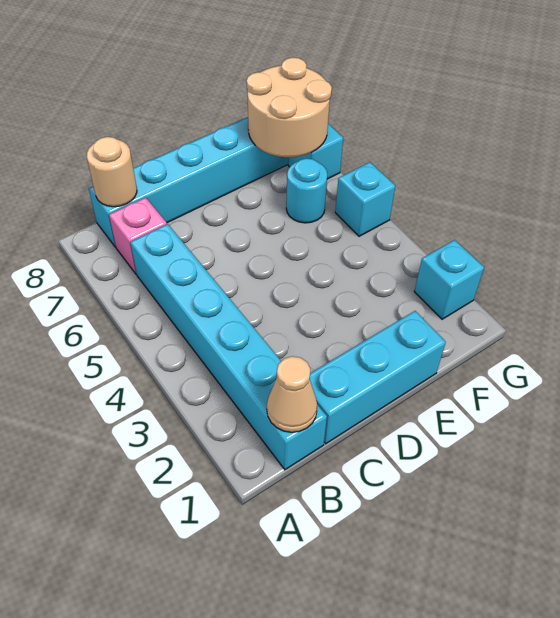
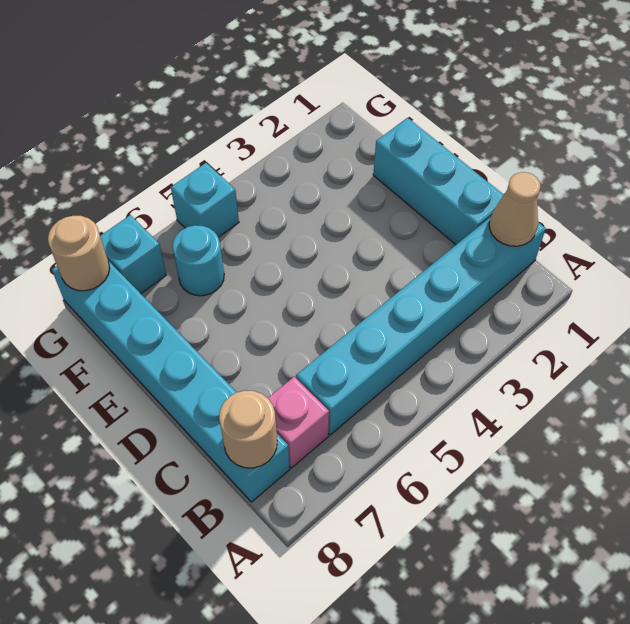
tan round brick F7:G8 level 2 -> tan round brick G8 level 2
cyan brick G2 level 1 -> none

